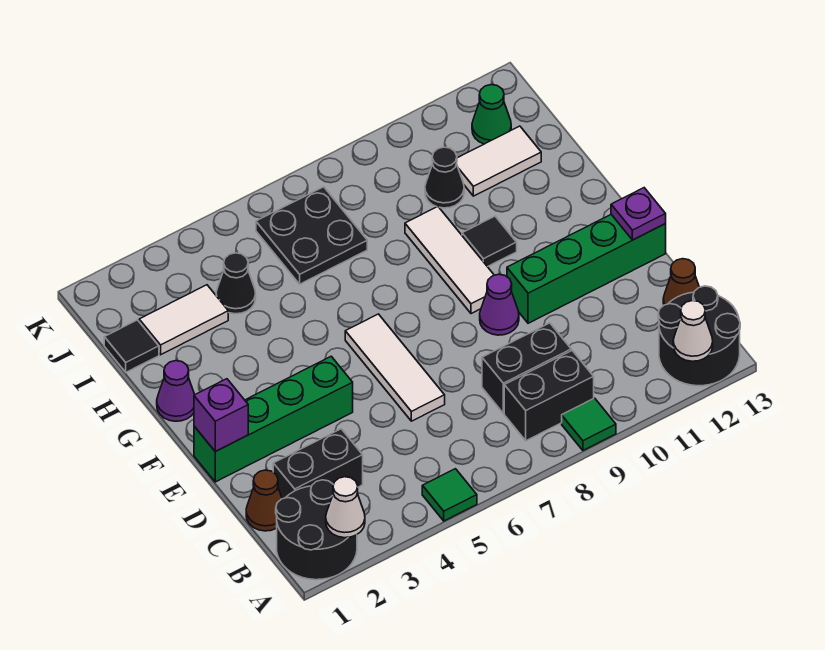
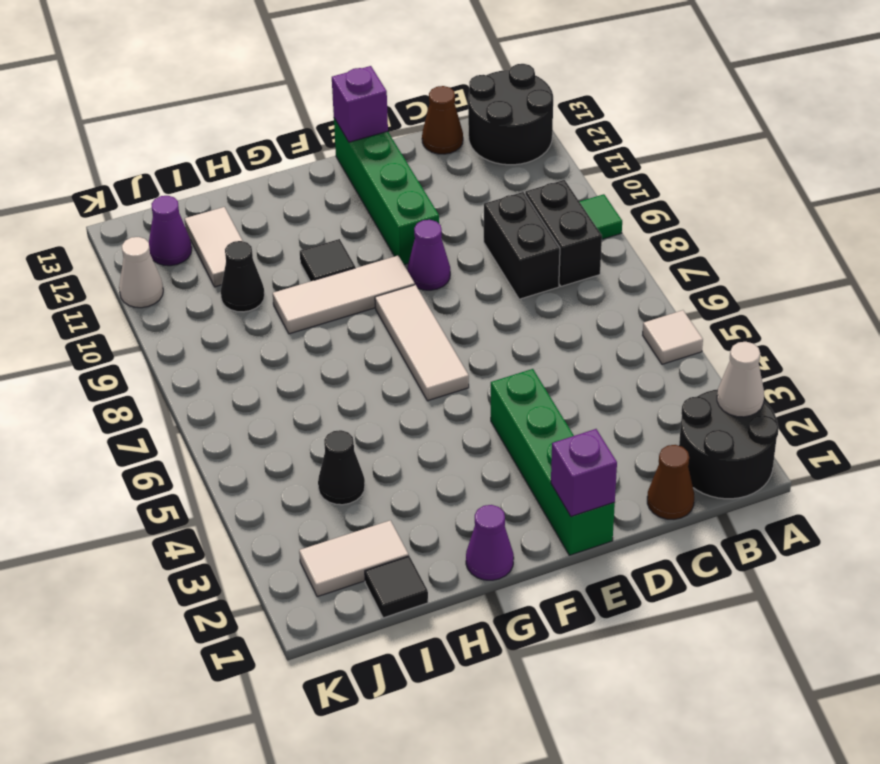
green tile A5 level 1 -> white tile A5 level 1
white cone A12 level 2 -> white cone K11 level 1
black brick C2:C3 level 1 -> none
white tile D6:F6 level 1 -> white tile F6:F8 level 1
purple plate E13 level 2 -> purple brick E13 level 2
white tile I2:I3 level 1 -> white tile I2:J2 level 1
black plate I6:J7 level 1 -> none
green cone J12 level 1 -> purple cone J12 level 1

